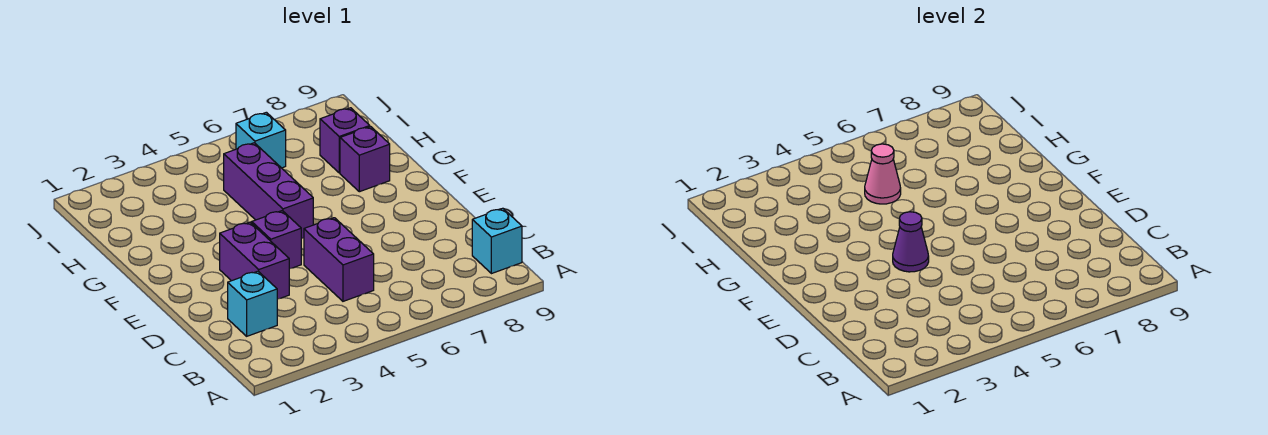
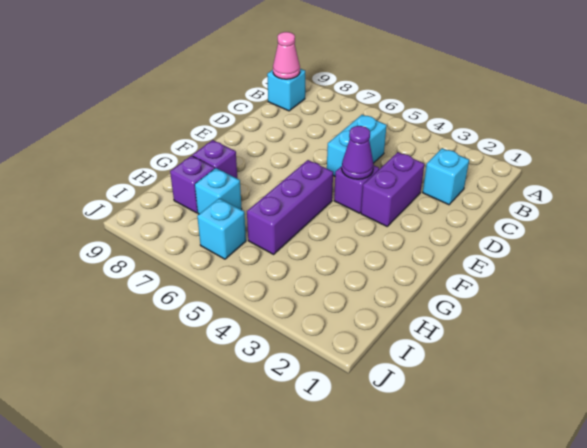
purple brick C5:D5 level 1 -> cyan brick C5:D5 level 1
pink cone H5 level 2 -> pink cone B9 level 2
none -> cyan brick H7 level 1

